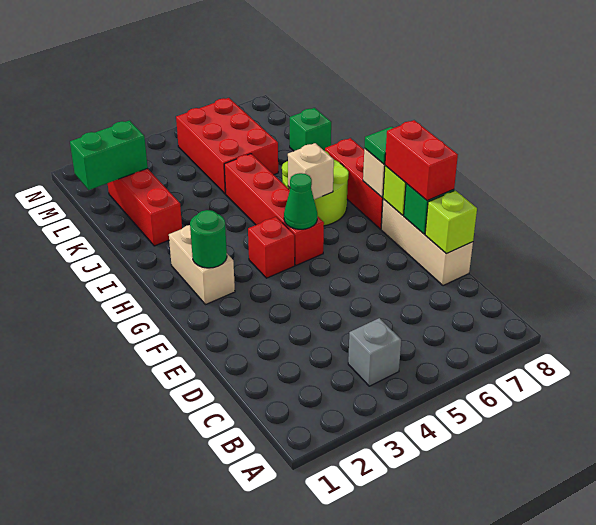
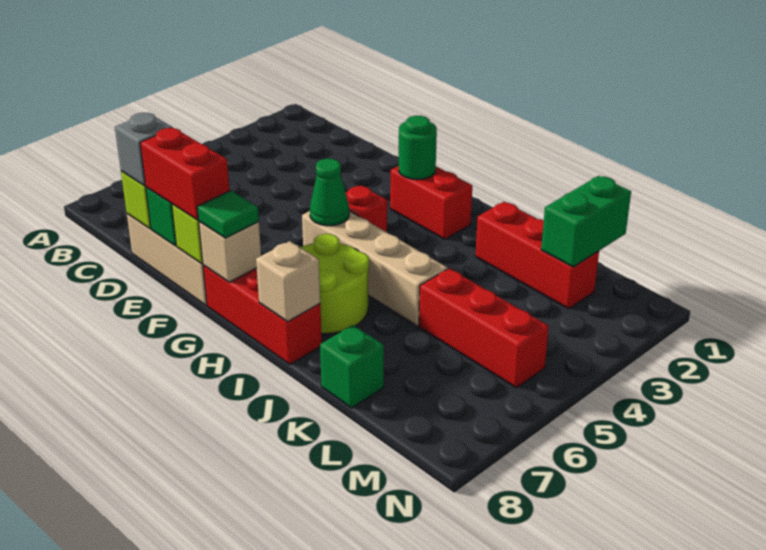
grey brick B4 level 1 -> grey brick D8 level 3
tan brick G2:H2 level 1 -> red brick G2:H2 level 1
red brick G5:J5 level 1 -> tan brick G5:J5 level 1
tan brick H6 level 2 -> tan brick I8 level 2
red brick K5:M6 level 1 -> red brick K5:M5 level 1

